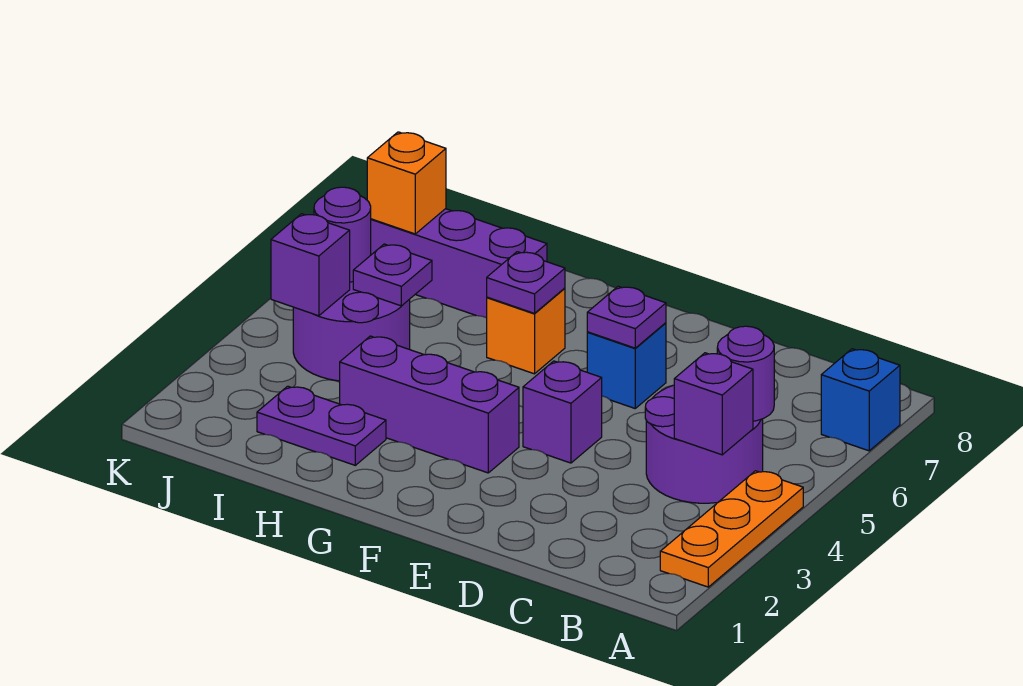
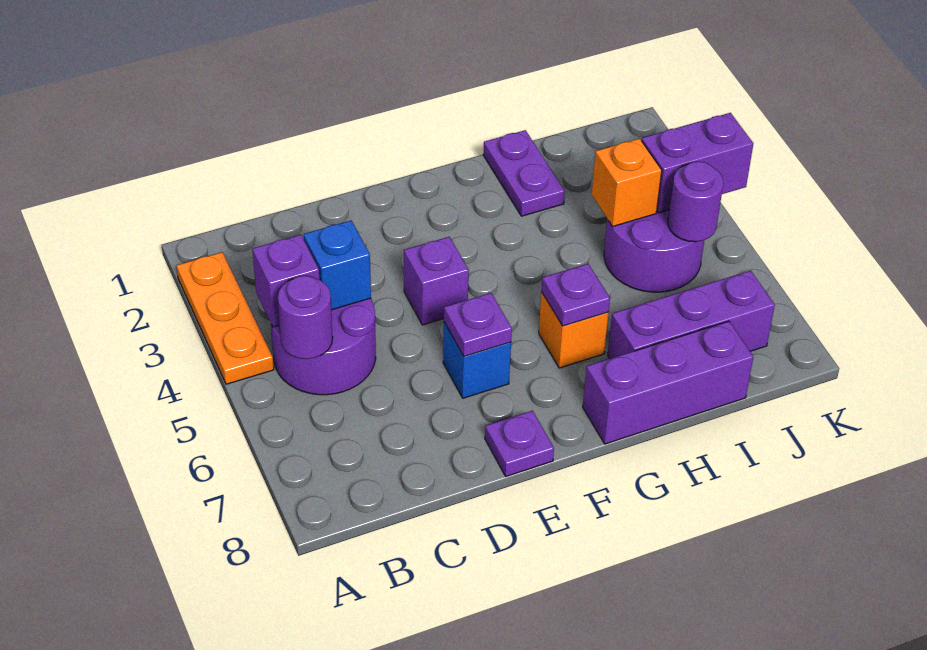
blue brick A7 level 1 -> blue brick C4 level 2
purple brick F3:H3 level 1 -> purple brick G8:I8 level 1
purple plate H2:I2 level 1 -> purple plate H1:H2 level 1
purple plate I5 level 2 -> purple plate E8 level 1
purple brick J4 level 2 -> purple brick J4:K4 level 2
orange brick J7 level 2 -> orange brick I4 level 2

